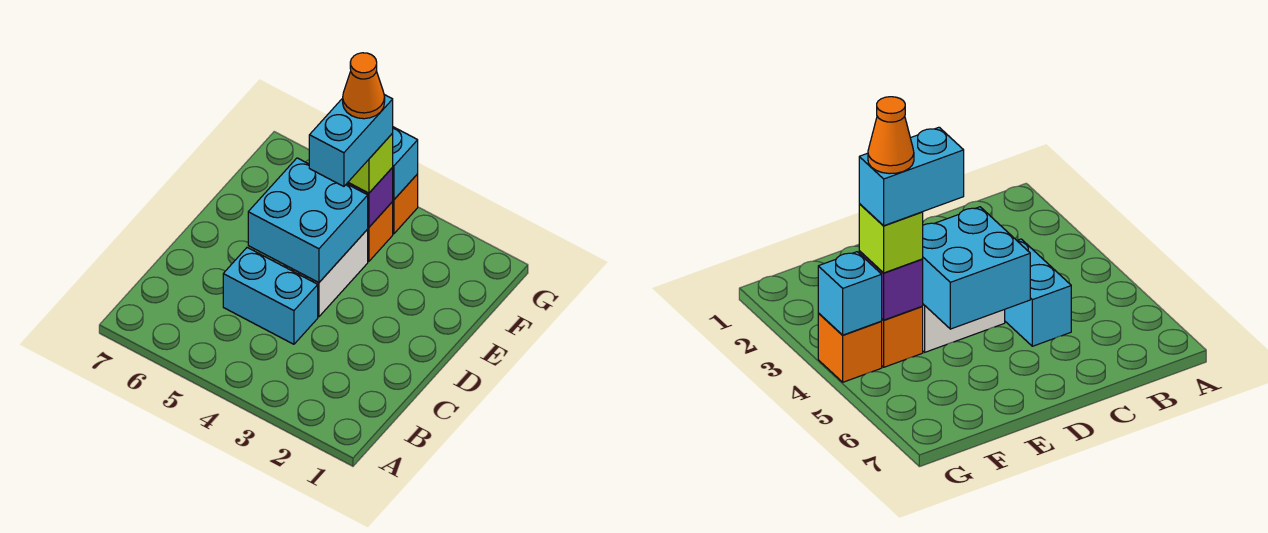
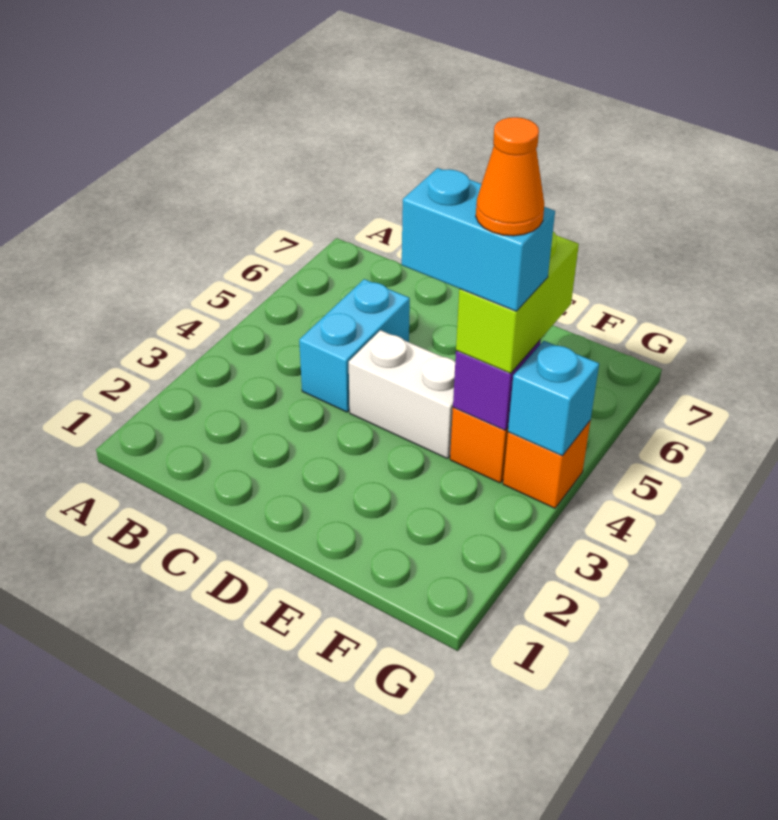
cyan brick D4:E5 level 2 -> none
lime brick F4 level 3 -> lime brick F4:F5 level 3

